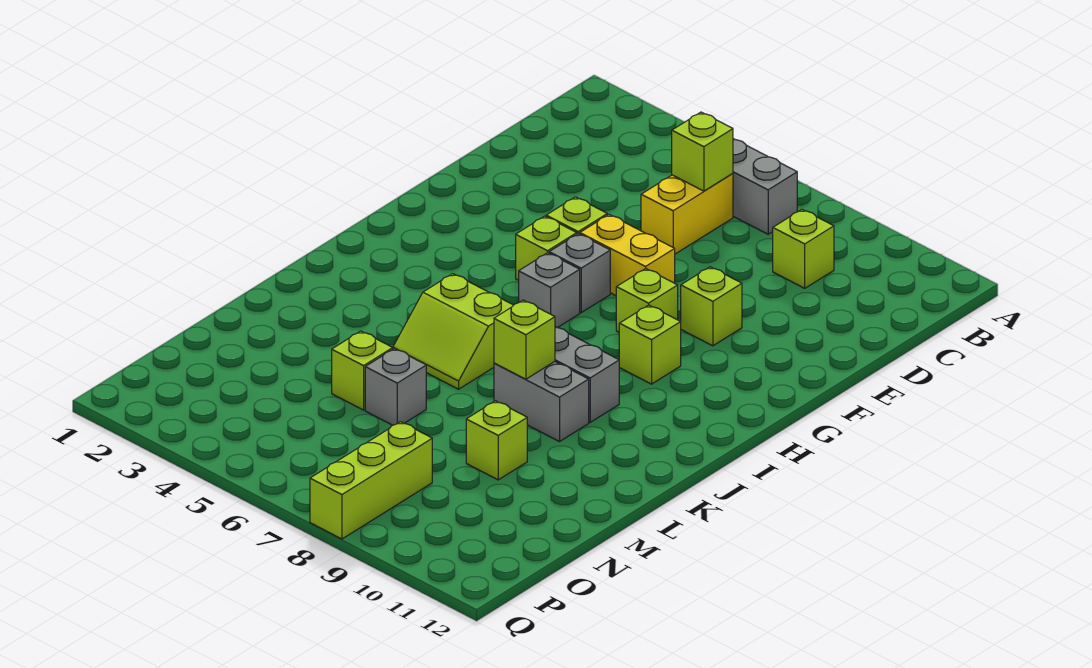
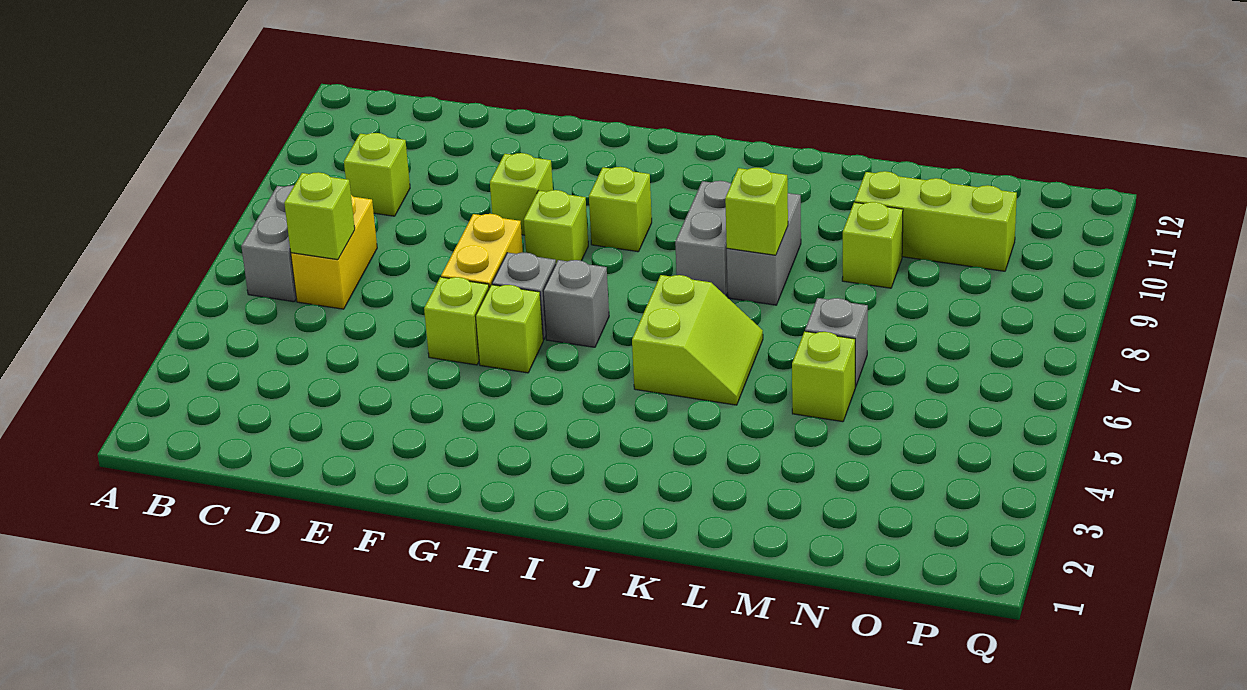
yellow brick C6:D6 level 1 -> yellow brick C6:C7 level 1
lime brick O8:Q8 level 1 -> lime brick M10:O10 level 1

